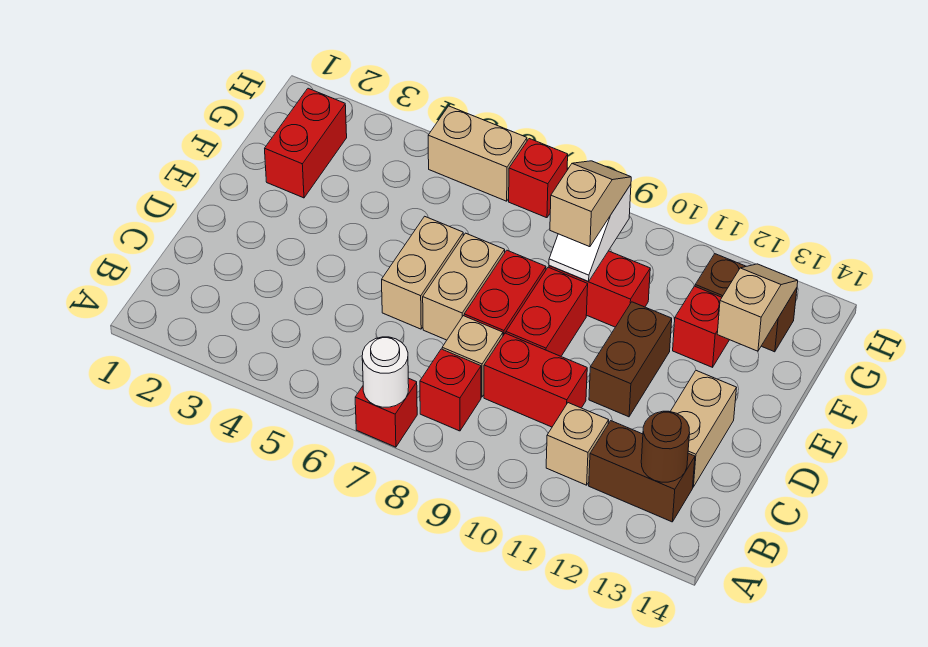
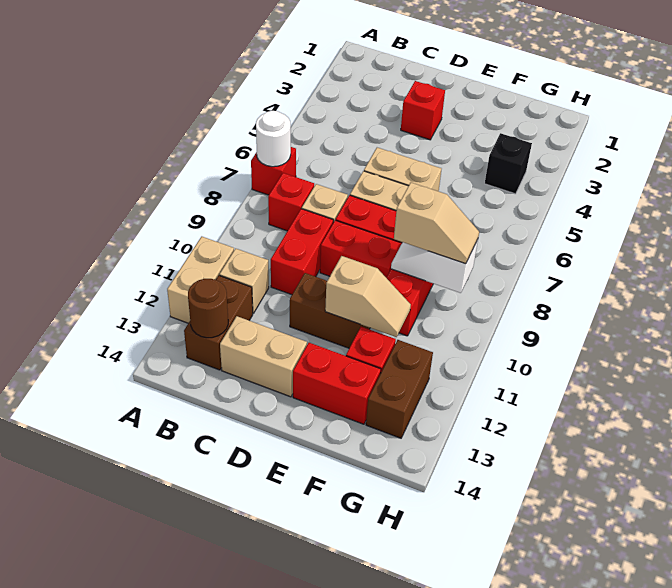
red brick F2:G2 level 1 -> red brick E13:F13 level 1
tan slope F13:G13 level 2 top F -> tan slope E11:F11 level 2 top E
none -> black brick G4 level 1
tan brick H5:H6 level 1 -> tan brick A11:A12 level 1
red brick H7 level 1 -> red brick D3 level 1

